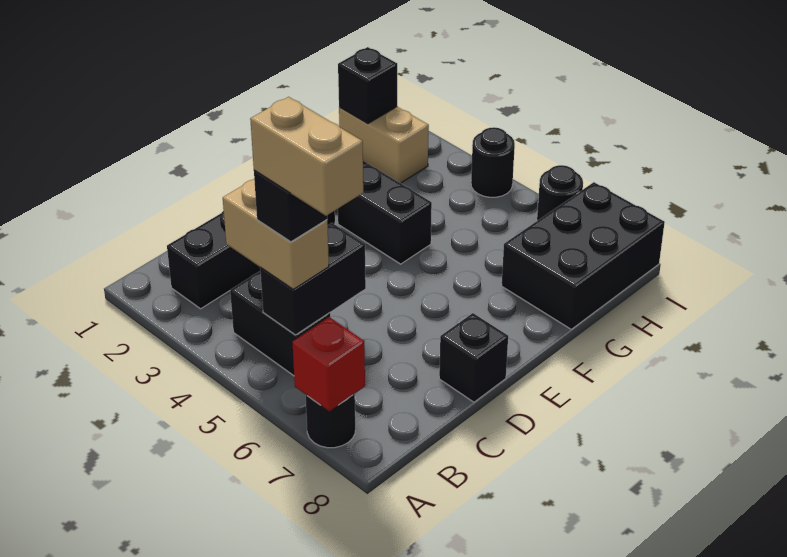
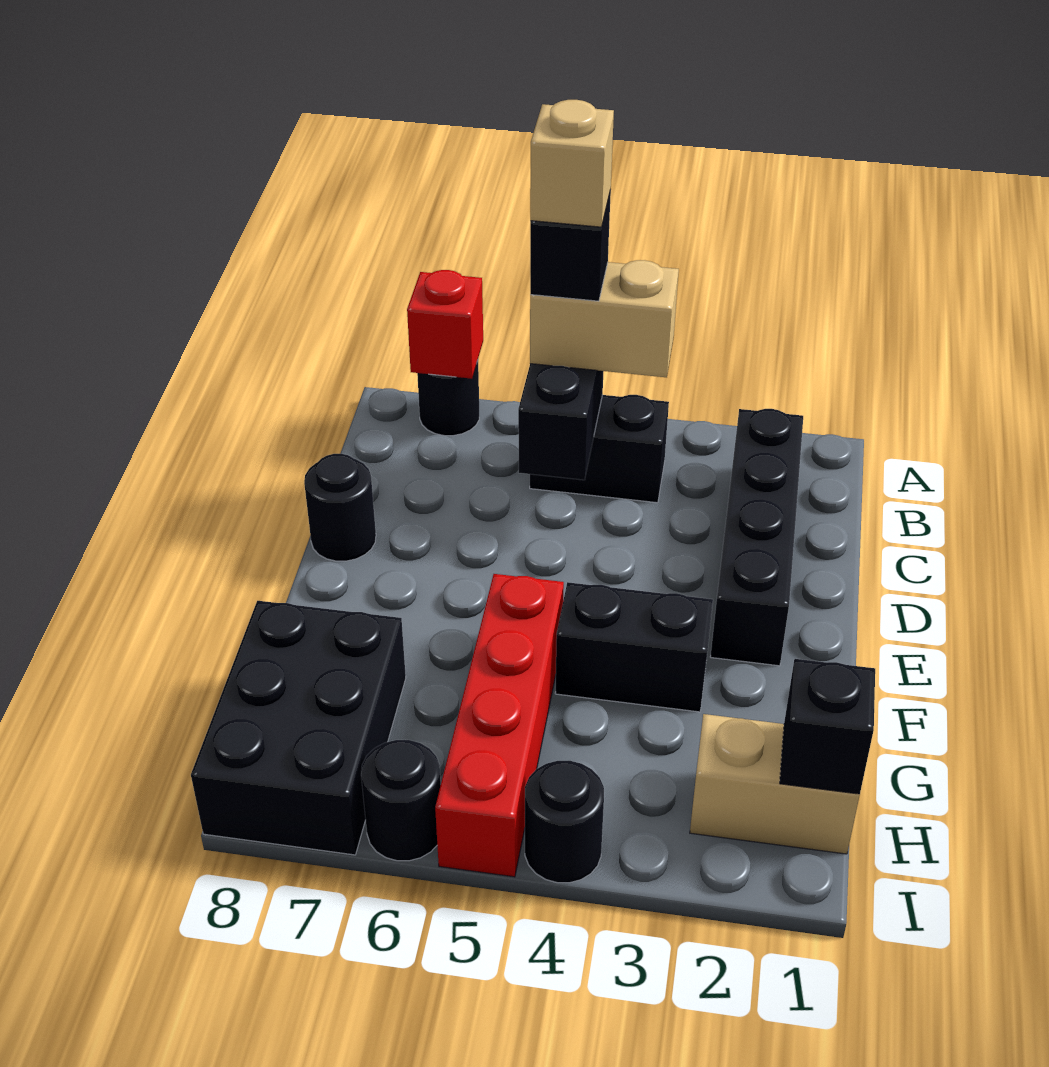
tan brick B5:B6 level 5 -> tan brick B5 level 5
black brick D8 level 1 -> black round brick D8 level 1
none -> red brick F5:I5 level 1

